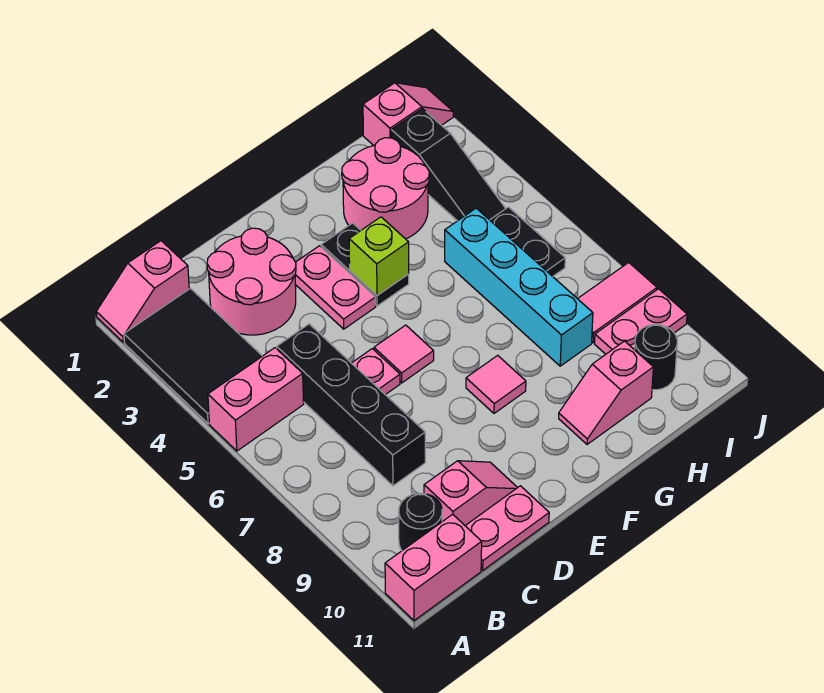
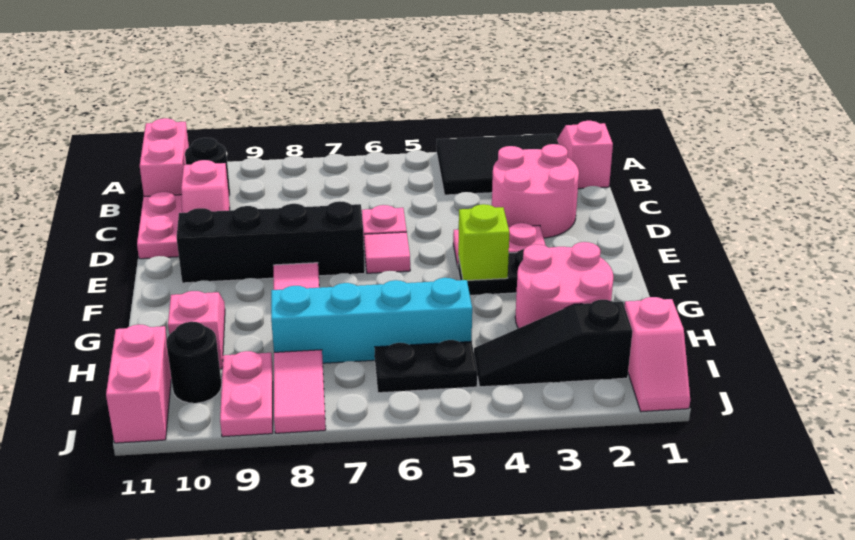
pink brick A5:B5 level 1 -> pink brick I11:J11 level 1
black brick C5:C8 level 1 -> black brick E7:E10 level 1

